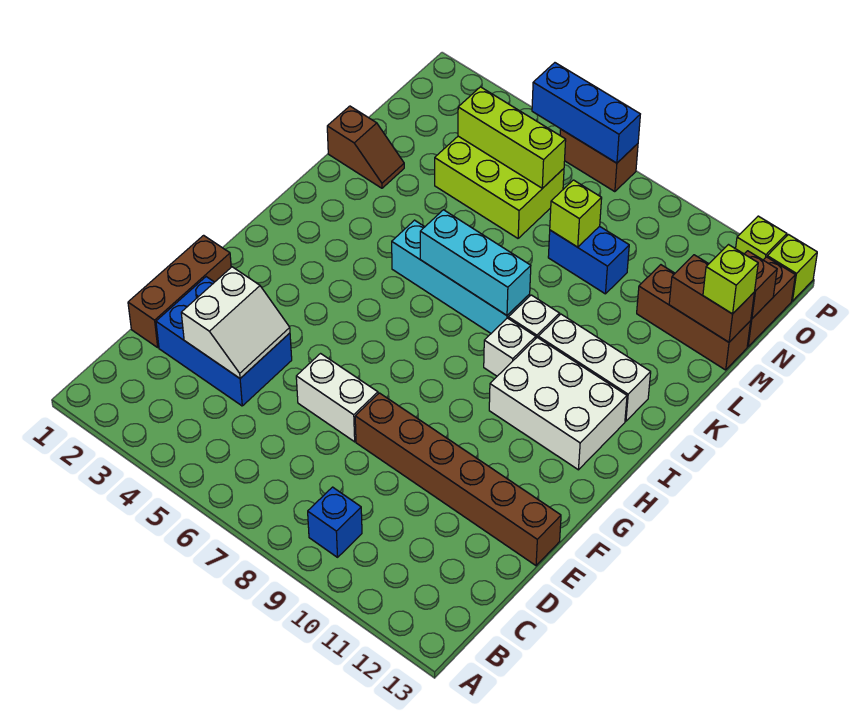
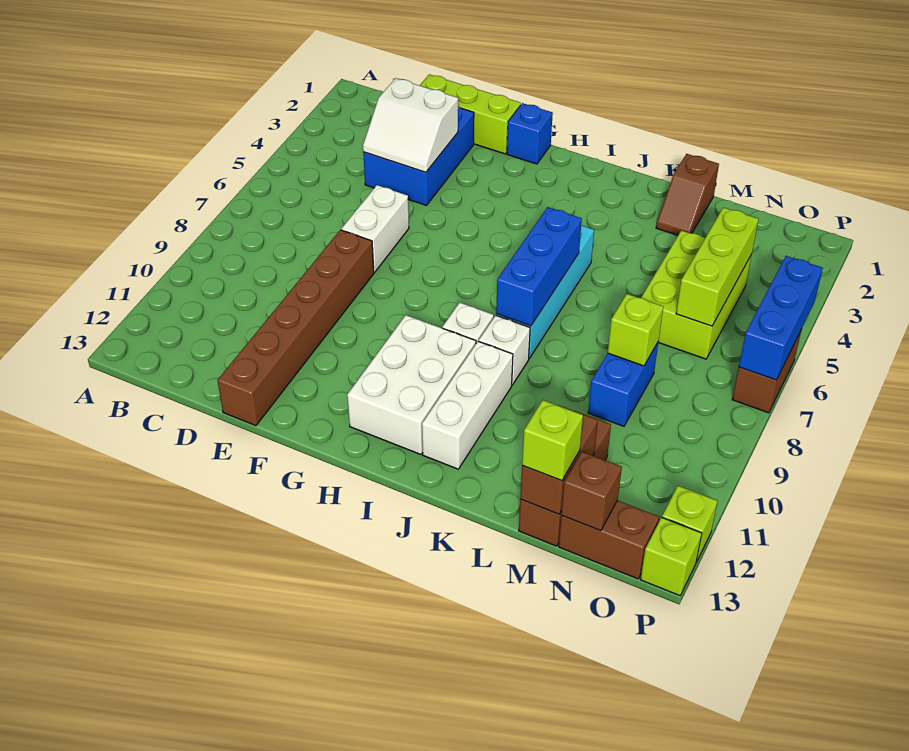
blue brick B9 level 1 -> blue brick G1 level 1
brown brick D1:F1 level 1 -> lime brick D1:F1 level 1
cyan brick J6:J8 level 2 -> blue brick J6:J8 level 2

